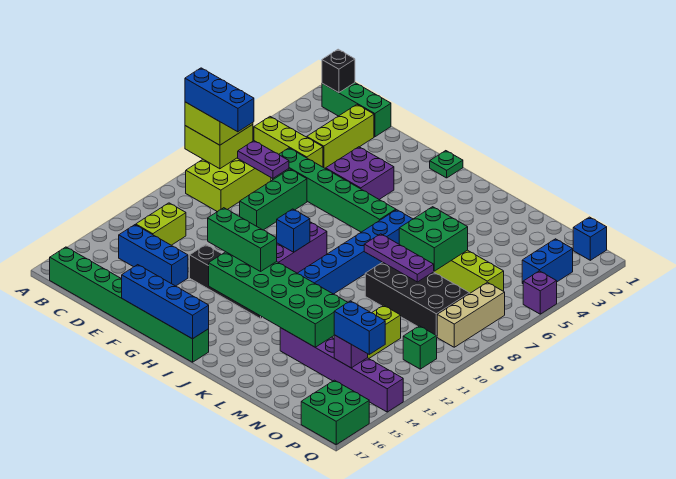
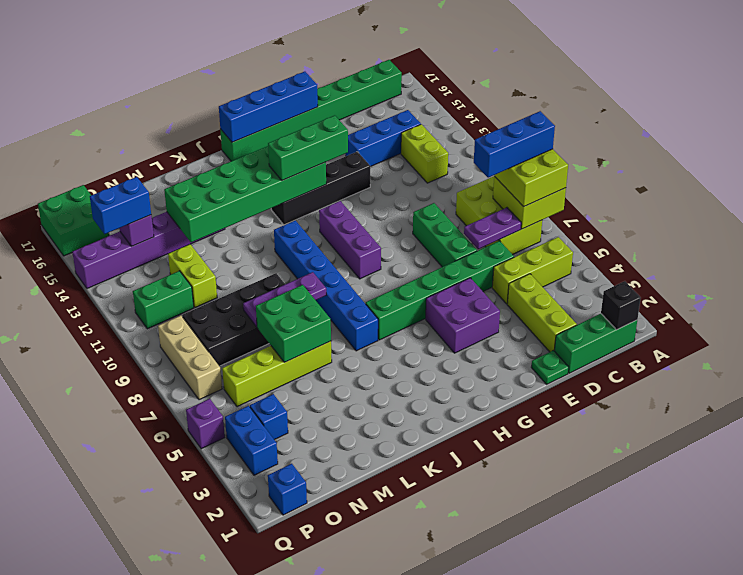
green plate H1 level 1 -> green plate E1 level 1
blue brick H10 level 2 -> blue brick O4 level 1
green brick P11 level 1 -> green brick O11:P11 level 1

